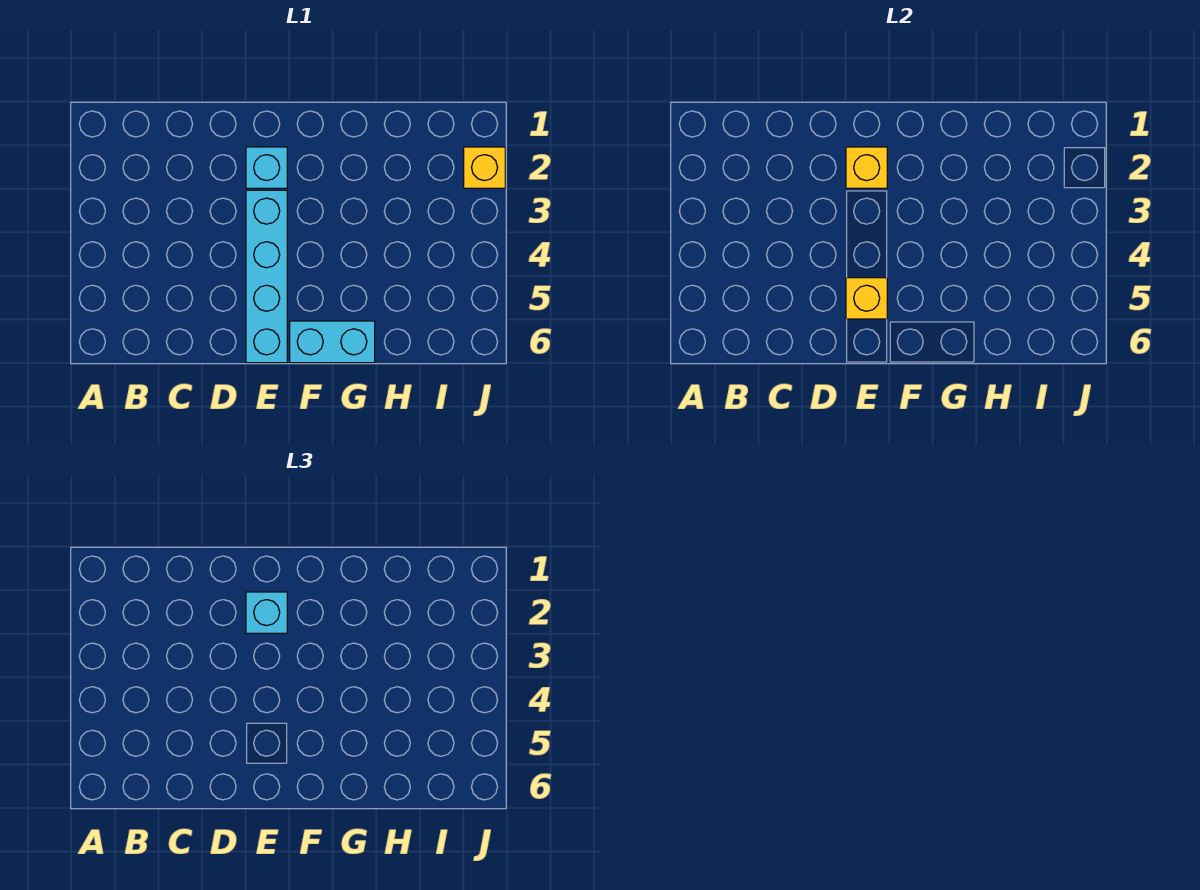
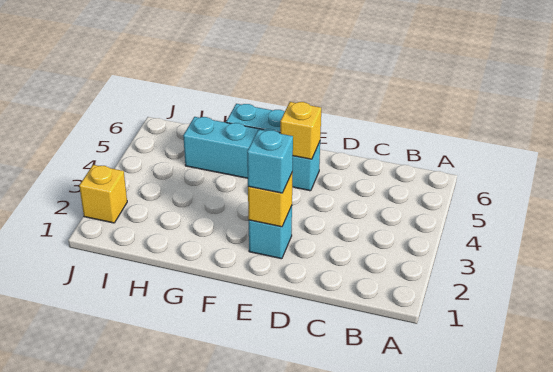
cyan brick E3:E6 level 1 -> cyan brick E5:H5 level 1

